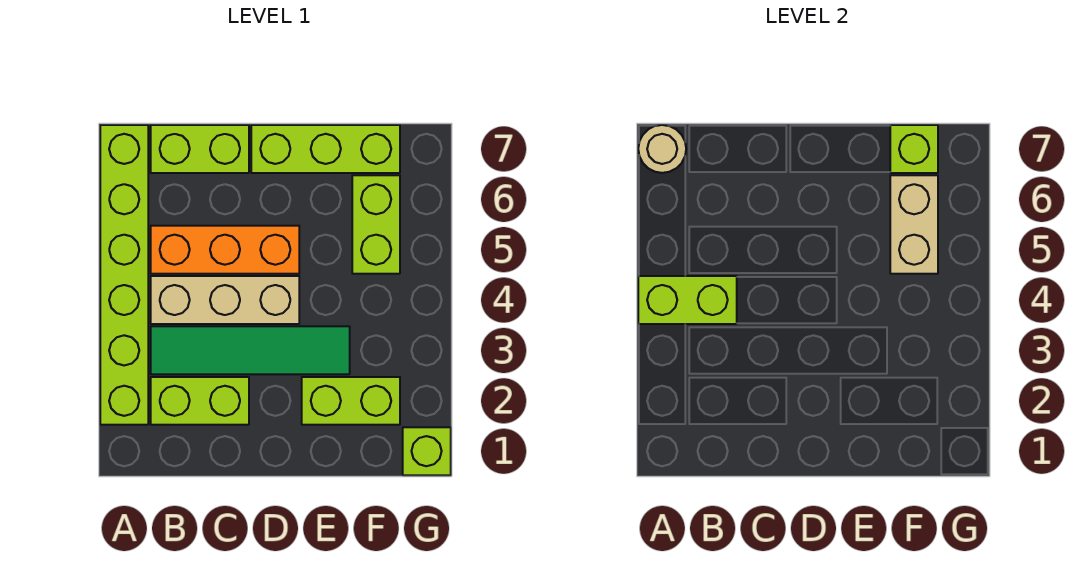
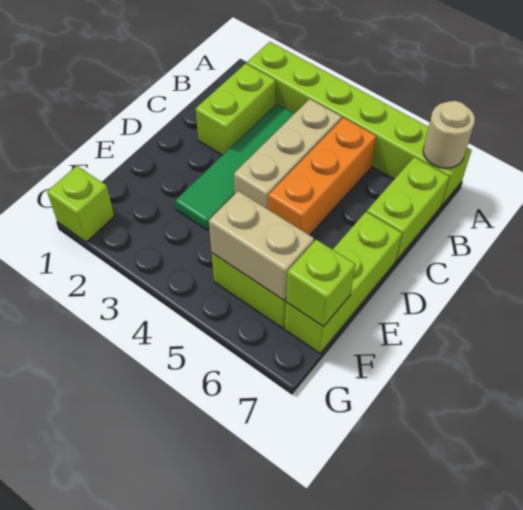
lime brick A4:B4 level 2 -> none
lime brick E2:F2 level 1 -> none

